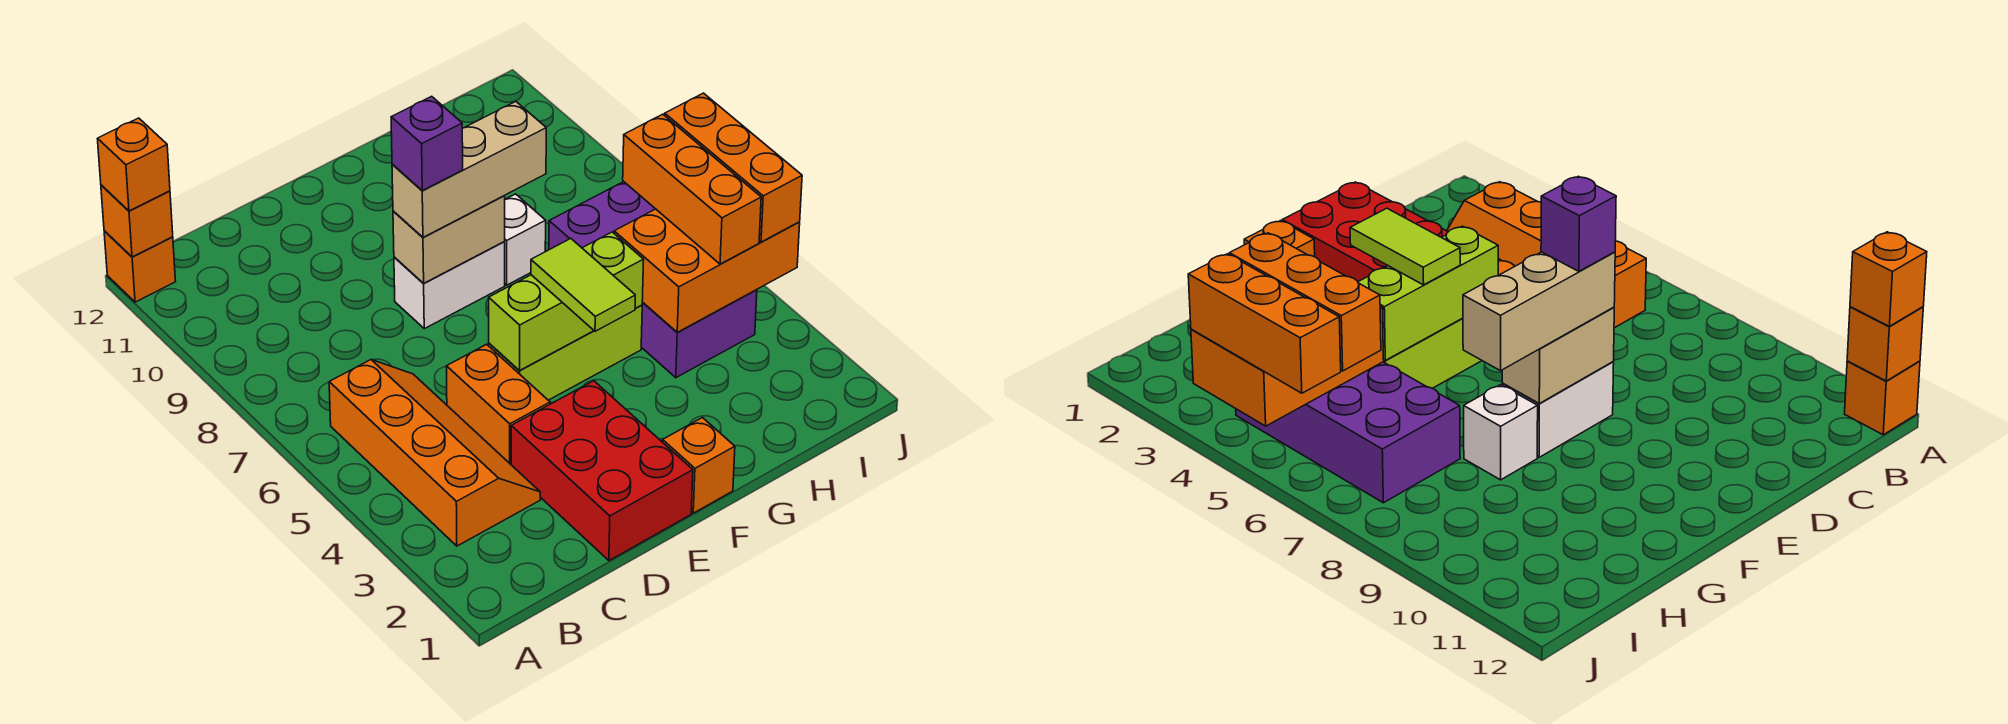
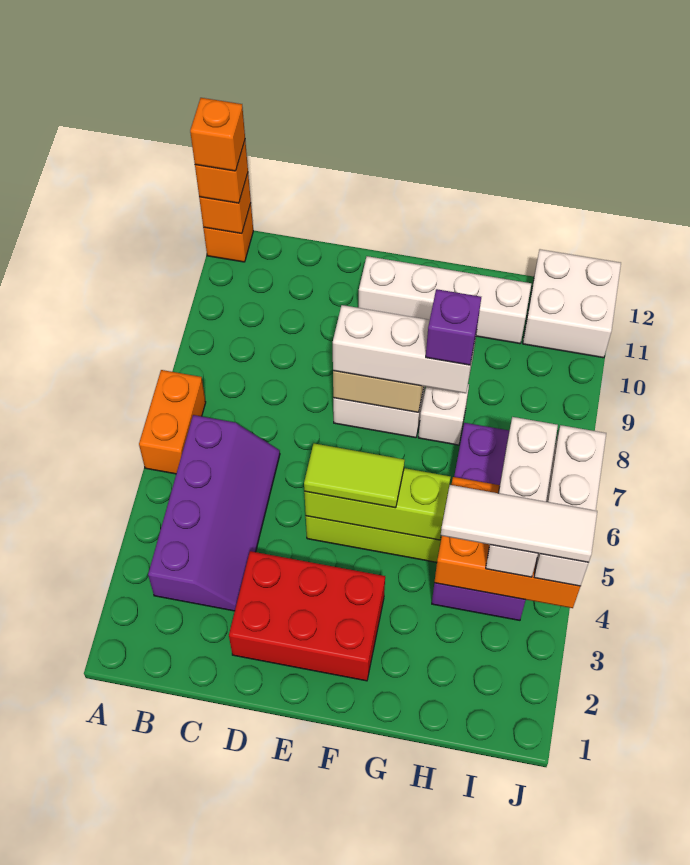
orange slope B3:C6 level 1 top B -> purple slope B3:C6 level 1 top B
red brick D1:E3 level 1 -> red brick D2:F3 level 1
orange brick D4:D5 level 1 -> orange brick A6:A7 level 1
tan brick E8:G8 level 3 -> white brick E8:G8 level 3
purple brick E8 level 4 -> purple brick G8 level 4
none -> white brick E11:H11 level 1
orange brick F1 level 1 -> orange brick A12 level 4
lime tile F4:F5 level 3 -> lime tile E5:F5 level 3
none -> white tile H4:J4 level 4
orange brick I4:I6 level 3 -> white brick I4:I6 level 3
none -> white brick I11:J12 level 1
orange brick J4:J6 level 3 -> white brick J4:J6 level 3

